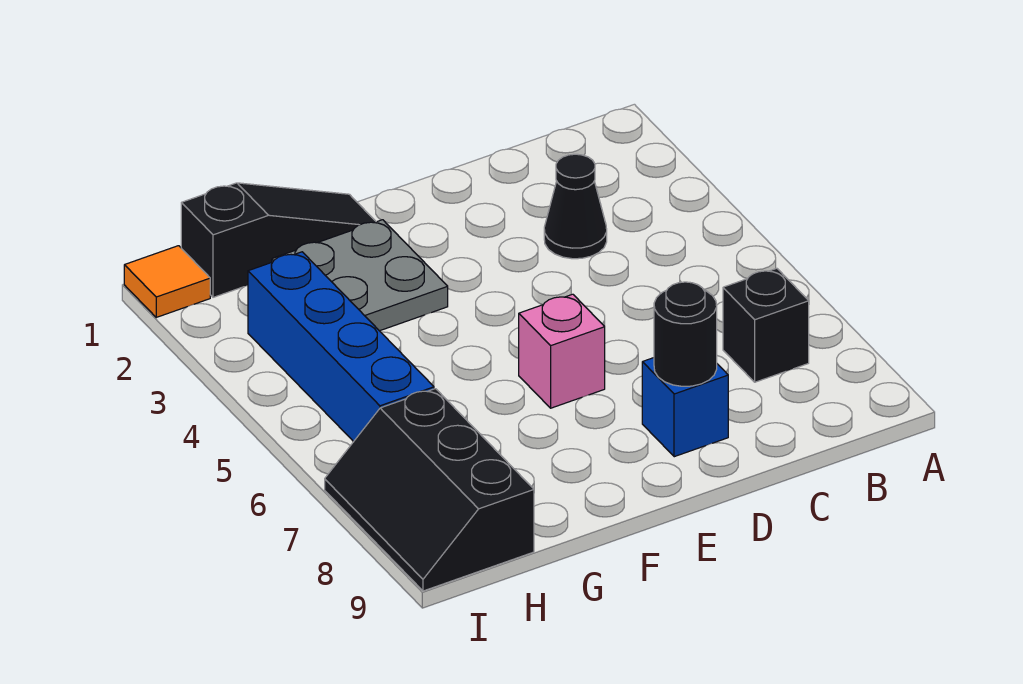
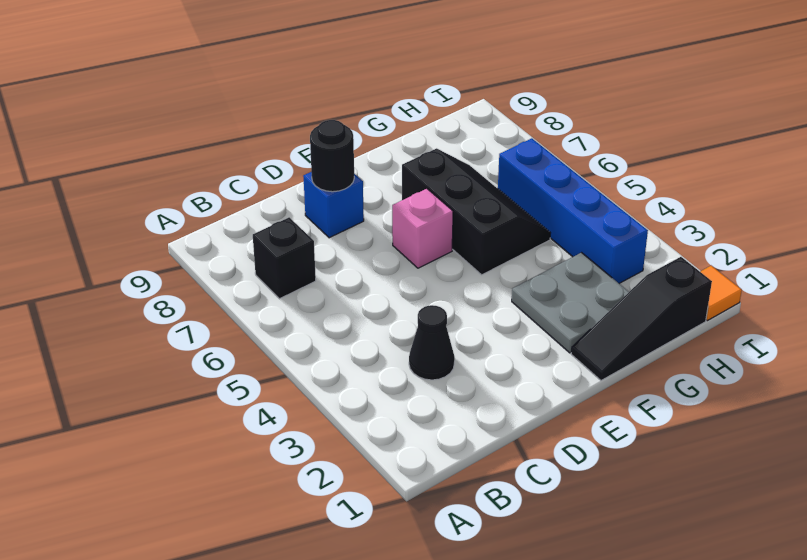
black slope H7:I9 level 1 top H -> black slope F5:G7 level 1 top F

